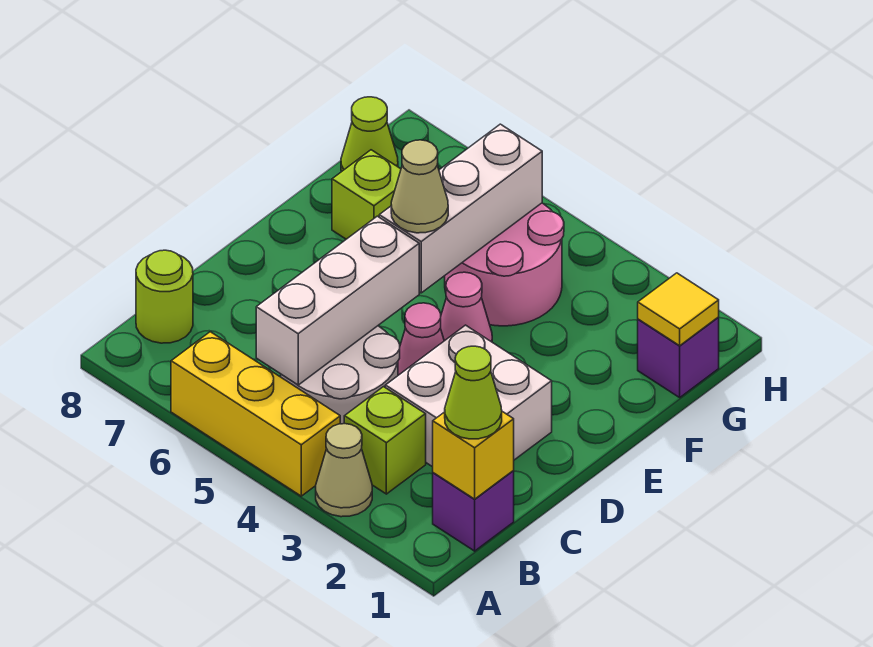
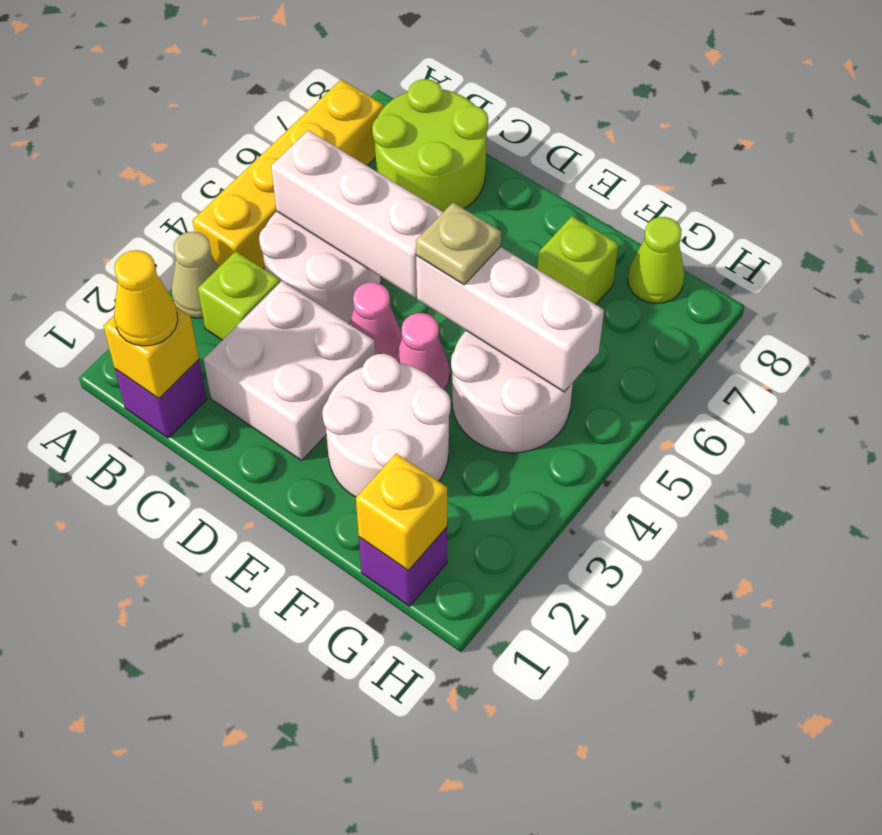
yellow brick A4:A6 level 1 -> yellow brick A4:A7 level 1
lime cone B1 level 3 -> yellow cone B1 level 3
lime round brick B8 level 1 -> lime round brick B7:C8 level 1
none -> white round brick E2:F3 level 1
tan cone E5 level 3 -> tan plate E5 level 3
pink round brick F4:G5 level 1 -> white round brick F4:G5 level 1
yellow tile G1 level 2 -> yellow brick G1 level 2

